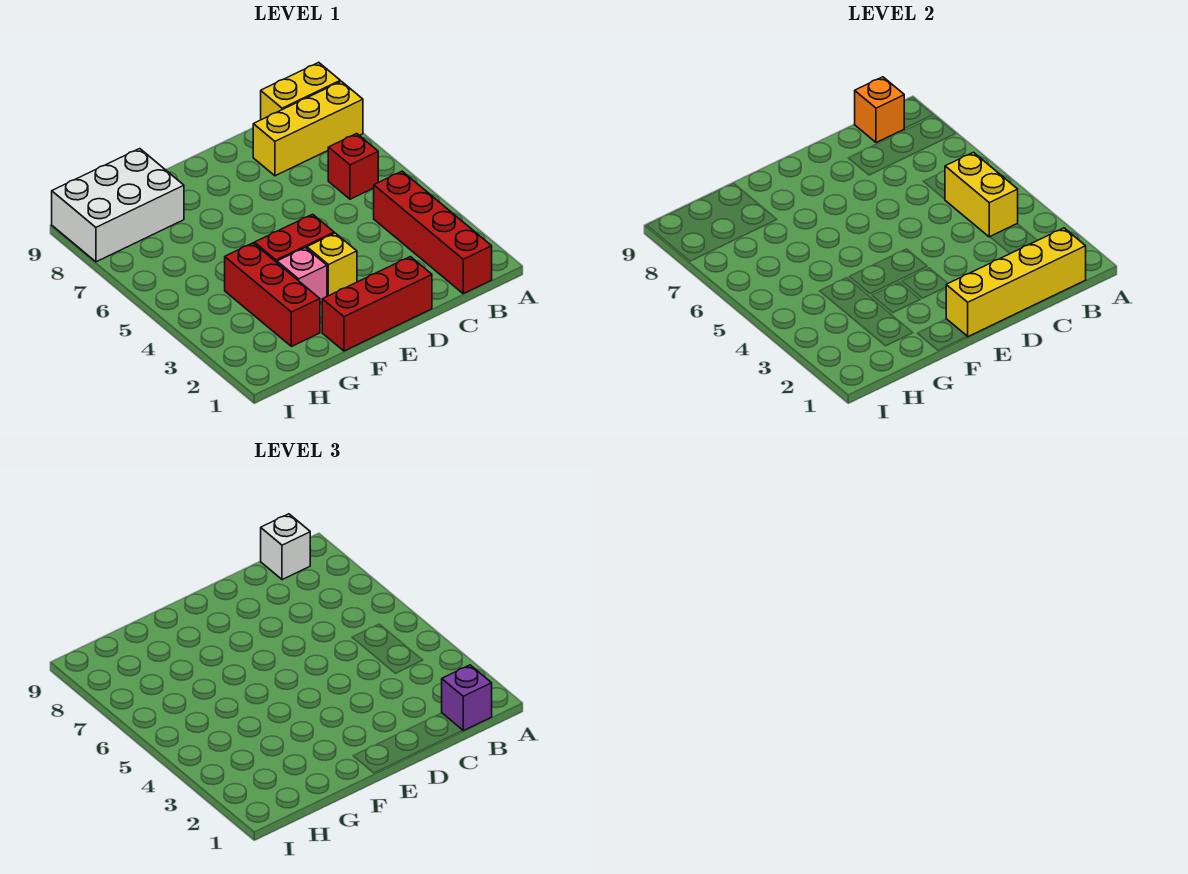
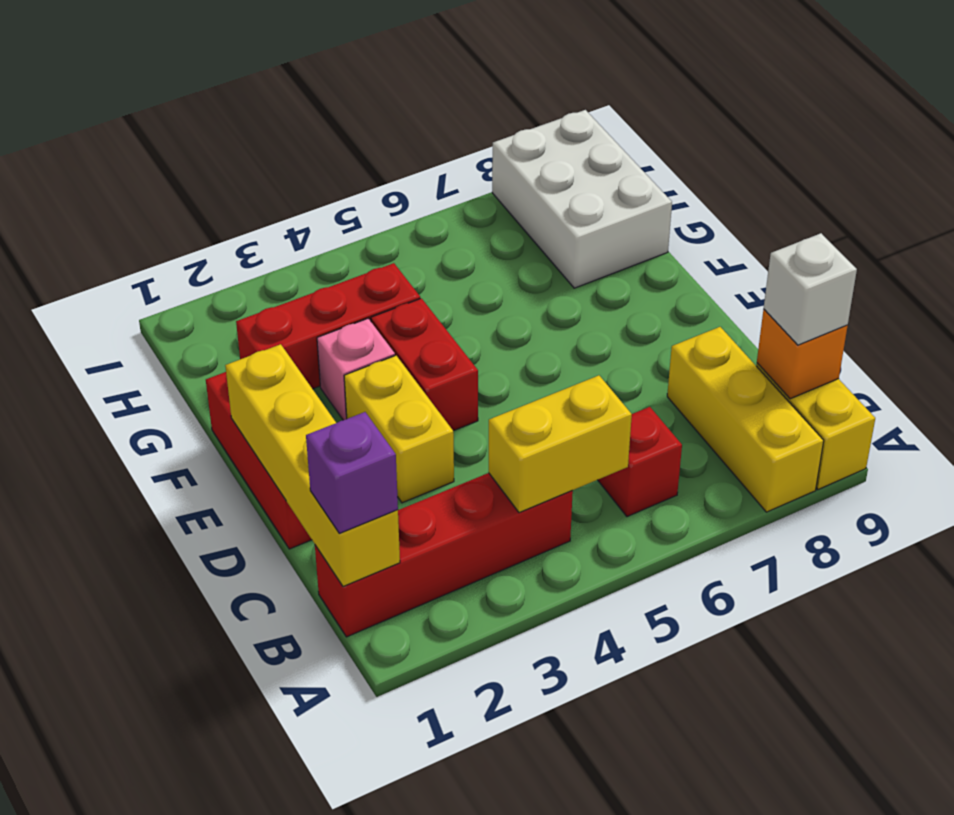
yellow brick E3 level 1 -> yellow brick D3:E3 level 1

